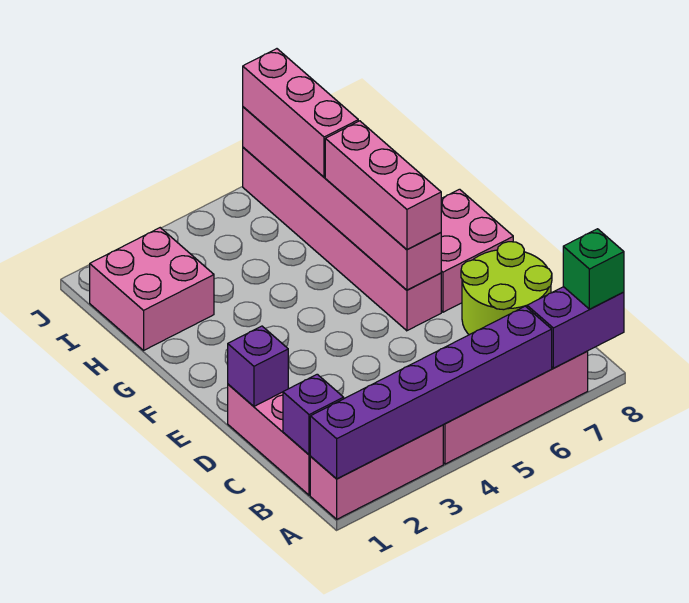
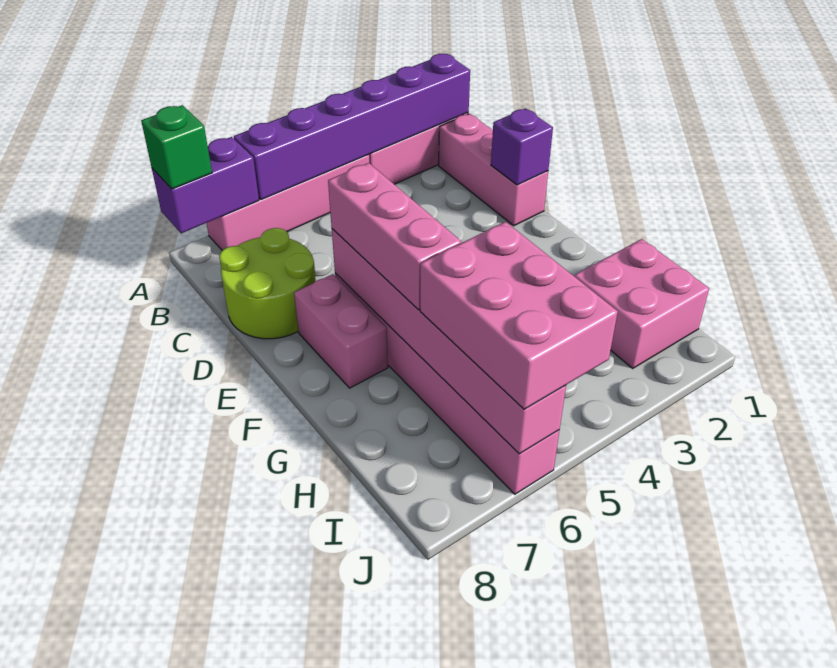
purple brick B1 level 2 -> none
pink brick E7:F8 level 1 -> pink brick E7:F7 level 1
pink brick H6:J6 level 3 -> pink brick H5:J6 level 3

